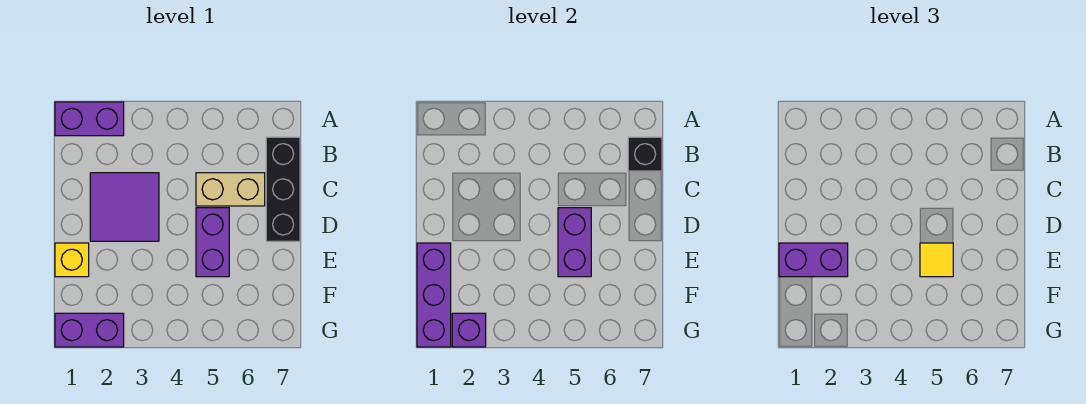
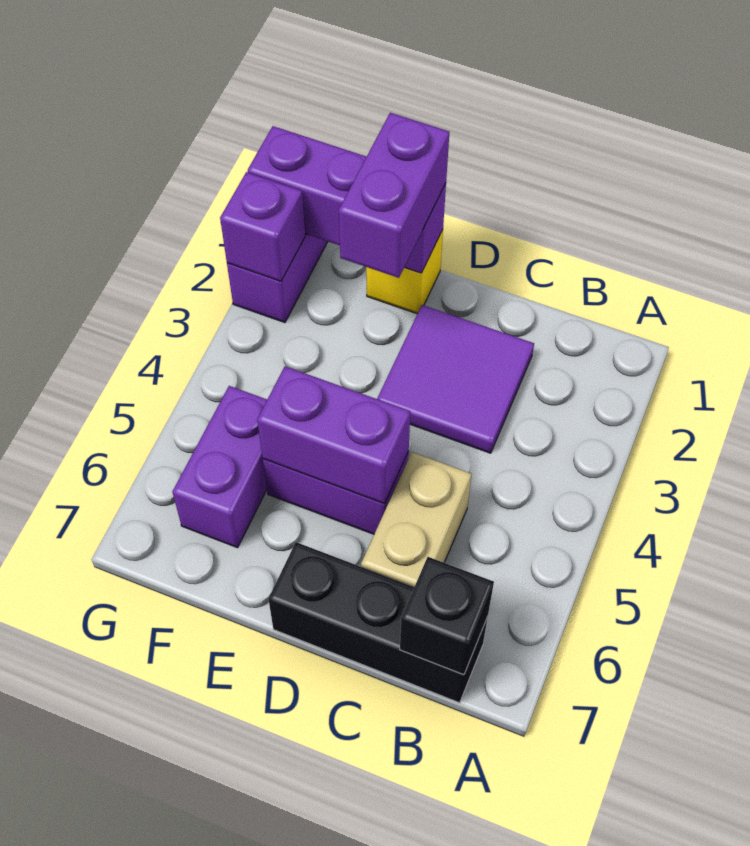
purple brick A1:A2 level 1 -> purple brick F5:F6 level 1
yellow tile E5 level 3 -> none

